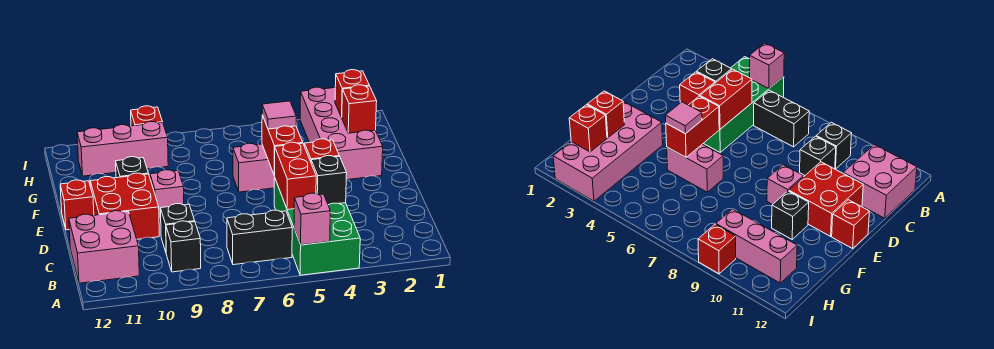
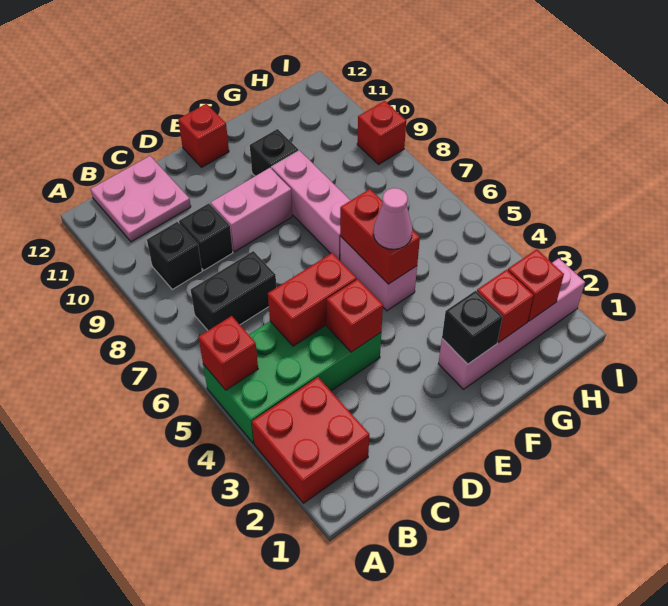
pink brick A5 level 2 -> red brick A5 level 2
black brick B6:B7 level 1 -> black brick B7:C7 level 1
pink brick B11:C12 level 1 -> pink plate B11:C12 level 1
black brick C4 level 2 -> black brick F2 level 2
red brick D10:E11 level 1 -> red brick A2:B3 level 1
red brick E5:F5 level 2 -> red brick F5:F6 level 2
pink brick E9 level 1 -> pink brick D9:E9 level 1
pink brick F2:I3 level 1 -> pink brick F2:I2 level 1
pink tile F5 level 3 -> pink cone F5 level 3
pink brick H9:H11 level 1 -> pink brick F7:F9 level 1

